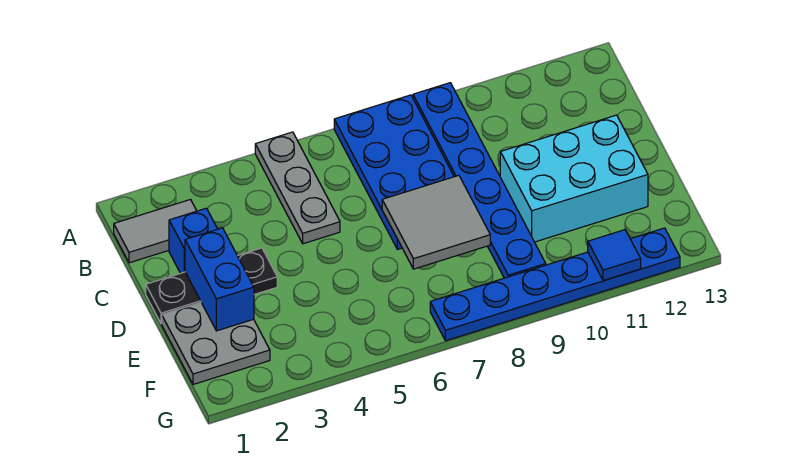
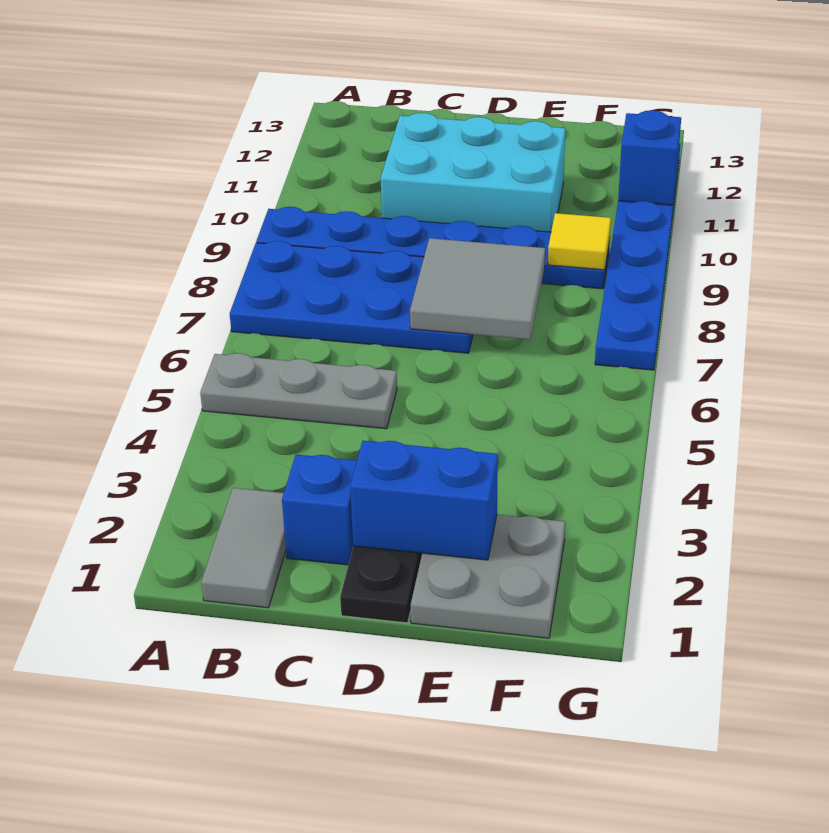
cyan brick D10:E12 level 1 -> cyan brick C10:E11 level 1
none -> yellow tile F9 level 2
blue tile G11 level 2 -> blue brick G11 level 2

